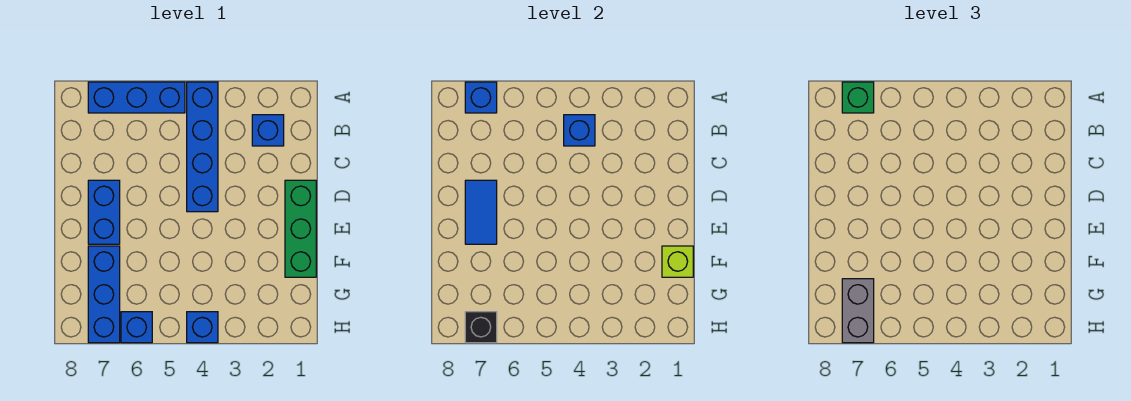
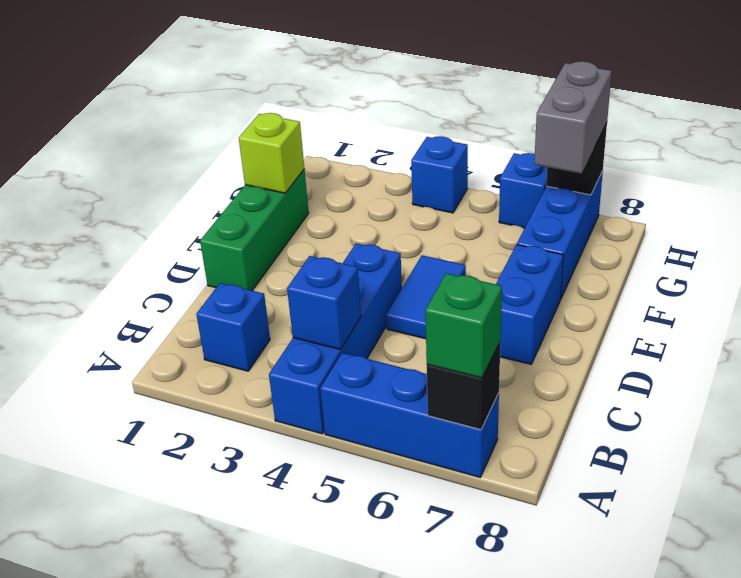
blue brick A7 level 2 -> black brick A7 level 2
blue tile D7:E7 level 2 -> blue tile D5:E5 level 1

